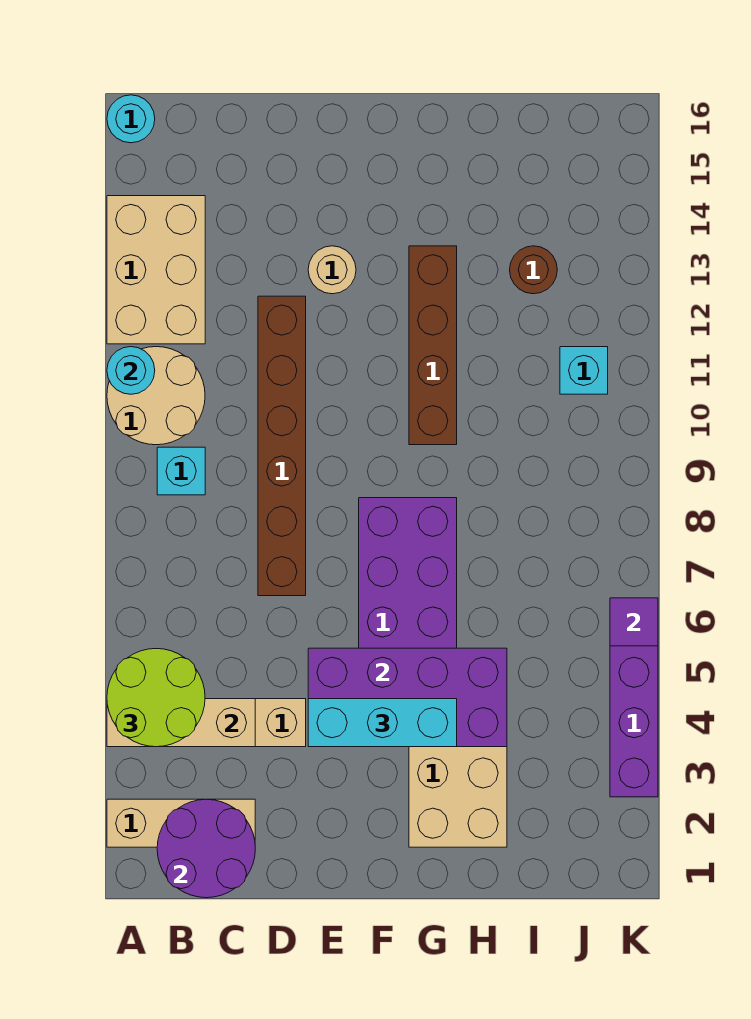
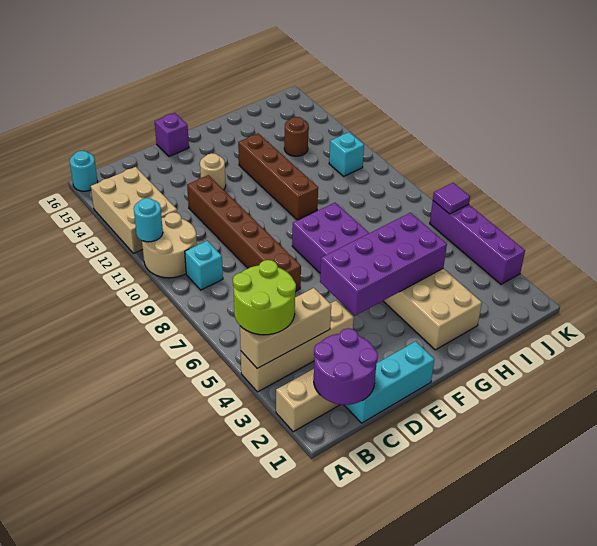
cyan brick E4:G4 level 3 -> cyan brick C1:E1 level 1
none -> purple brick E16 level 1

